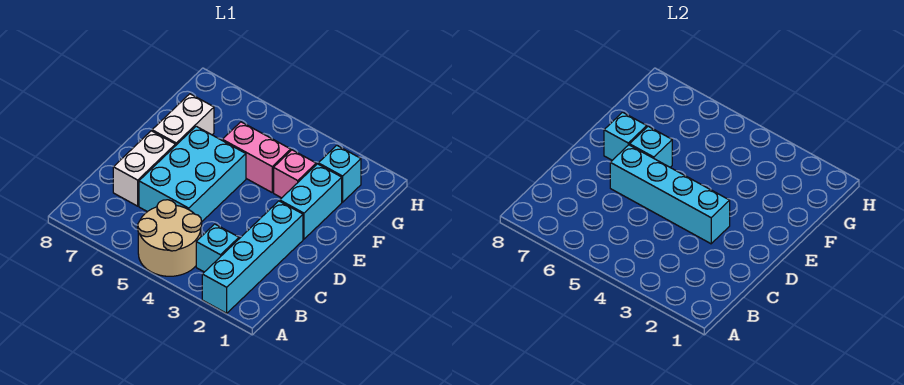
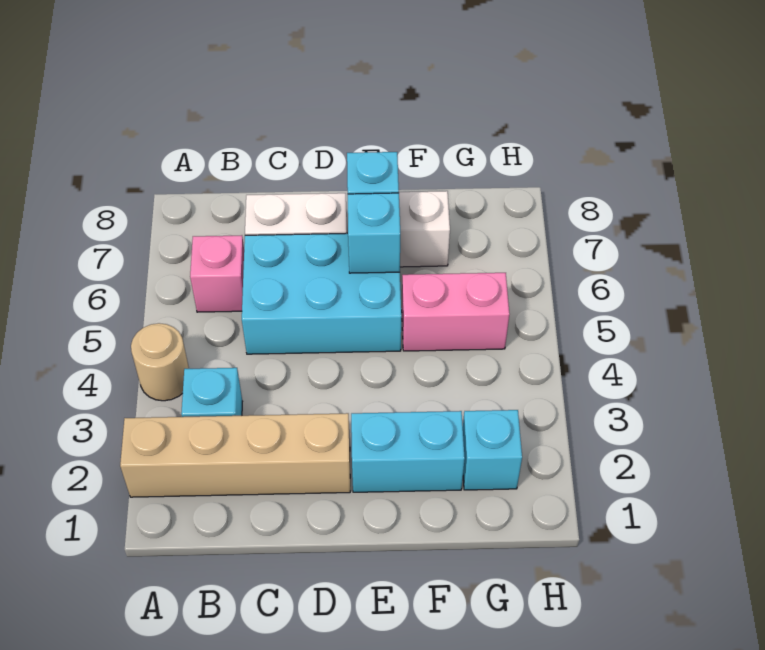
cyan brick A2:D2 level 1 -> tan brick A2:D2 level 1
tan round brick A4:B5 level 1 -> tan round brick A4 level 1
cyan brick D3:D6 level 2 -> none
pink brick F3 level 1 -> pink brick B6 level 1
pink brick F4:F5 level 1 -> pink brick F5:G5 level 1

